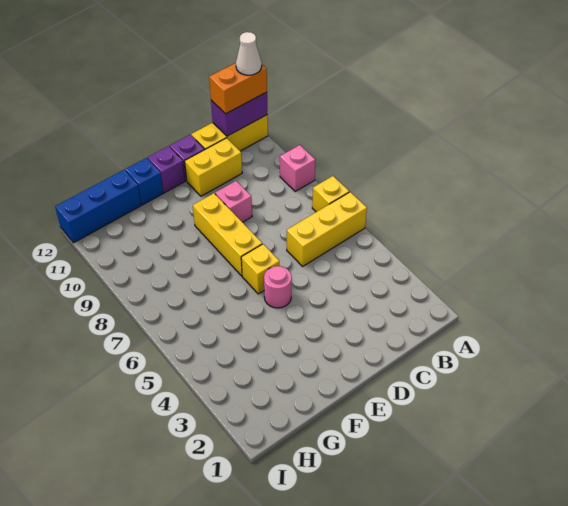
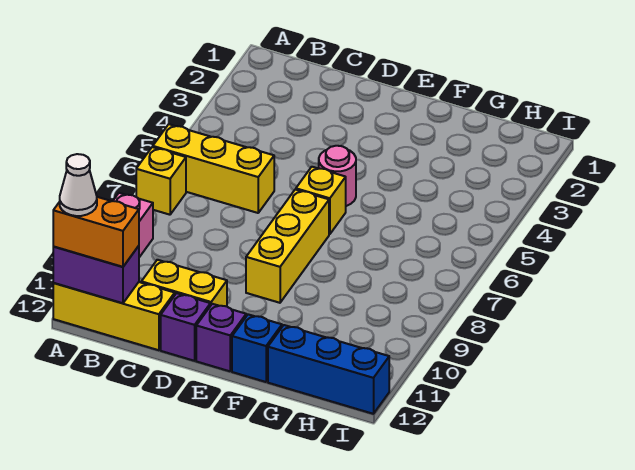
pink brick D9 level 1 -> none

